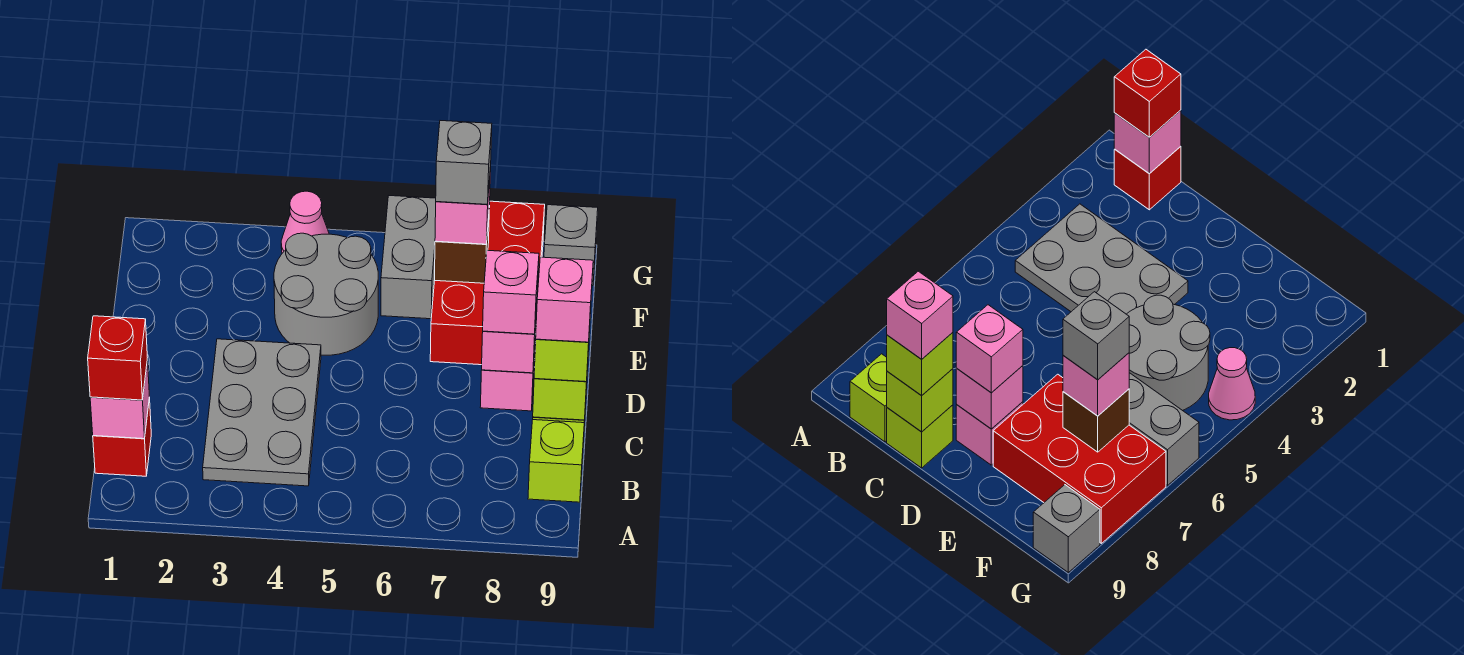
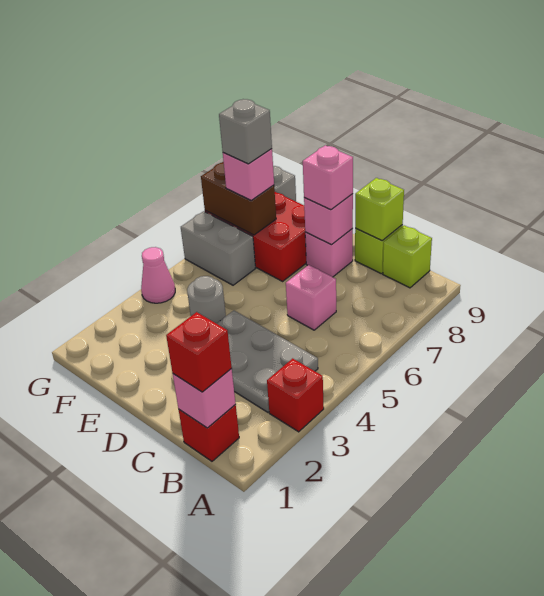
none -> red brick A3 level 1
lime brick C9 level 3 -> none
pink brick C9 level 4 -> pink brick C6 level 1
grey round brick E4:F5 level 1 -> grey round brick E4 level 1
brown brick F7 level 2 -> brown brick F7:G7 level 2

